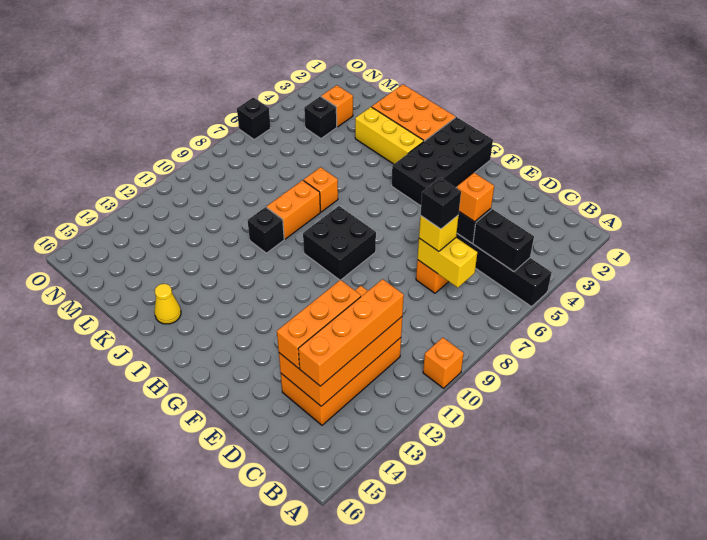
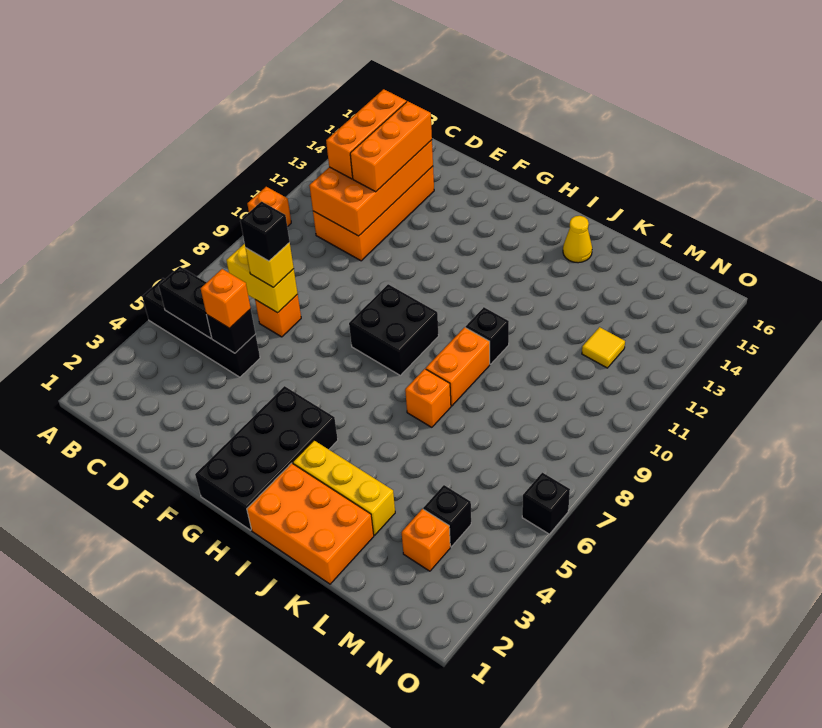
orange brick C11:C14 level 3 -> orange brick C12:C14 level 3
none -> yellow tile M12 level 1

